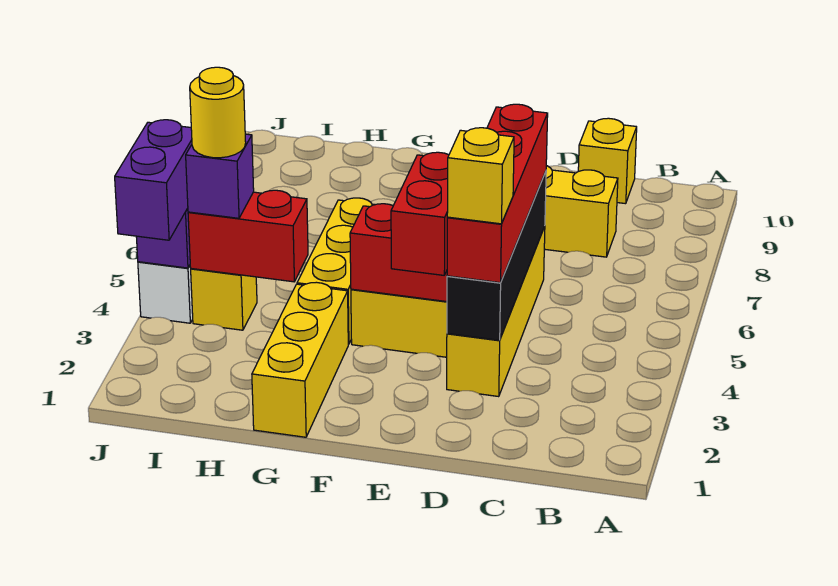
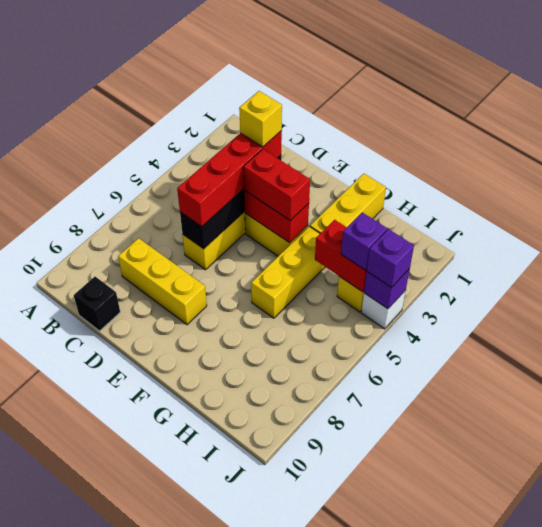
yellow brick C10 level 1 -> black brick C10 level 1
red brick E3:E4 level 3 -> red brick E4:F4 level 3
yellow round brick I4 level 4 -> none
purple brick J3:J4 level 3 -> purple brick J4 level 3

